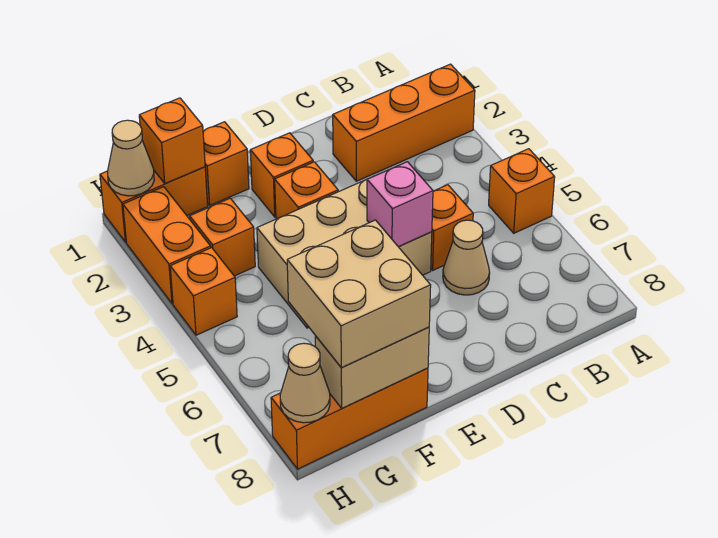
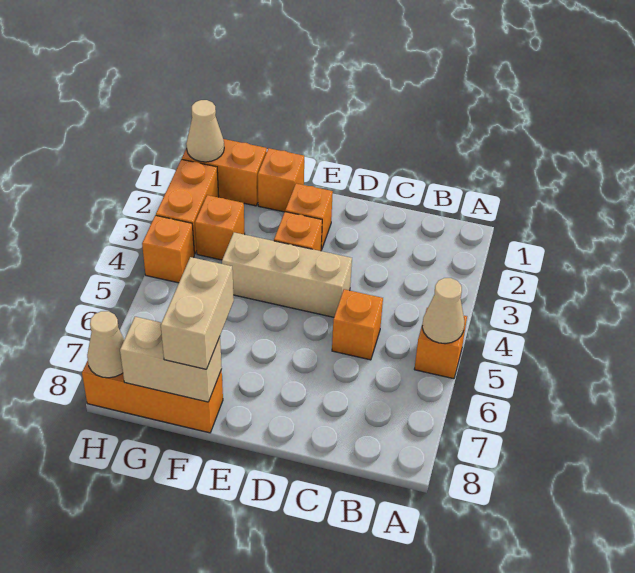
orange brick A2:C2 level 1 -> none
tan cone C6 level 1 -> tan cone A5 level 2
tan brick D4:F5 level 1 -> tan brick D4:F4 level 1
pink brick D5 level 2 -> none
tan brick F7:G8 level 3 -> tan brick F7:F8 level 3
orange brick G1 level 2 -> none

